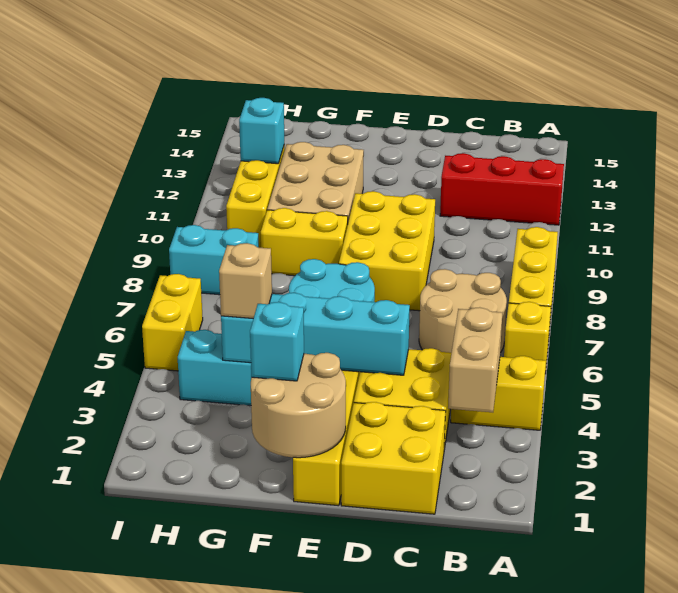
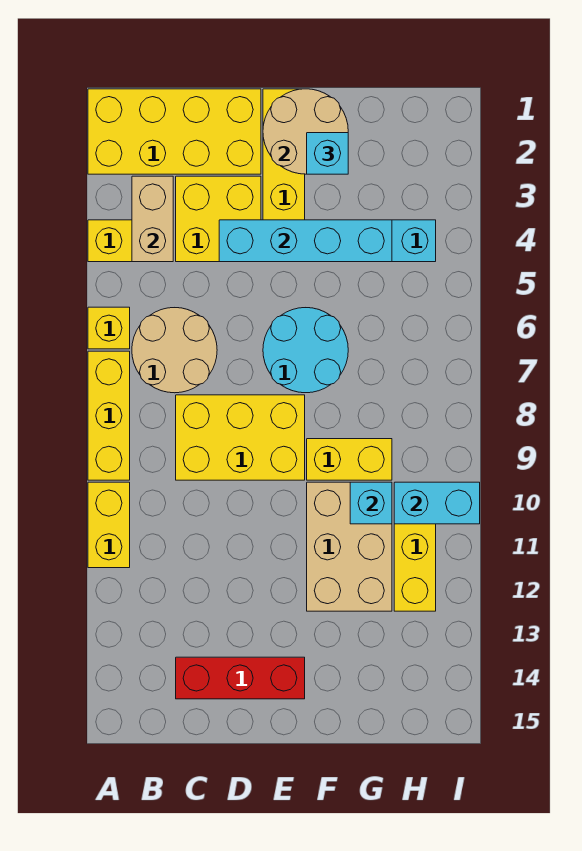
red brick A12:C12 level 1 -> red brick C14:E14 level 1
yellow brick C1:D2 level 1 -> yellow brick A1:D2 level 1
yellow brick D8:E10 level 1 -> yellow brick C8:E9 level 1
tan brick G4 level 3 -> none
cyan brick H8:I8 level 1 -> cyan brick H10:I10 level 2
cyan brick H12 level 2 -> cyan brick G10 level 2
yellow brick I5:I6 level 1 -> yellow brick A10:A11 level 1

